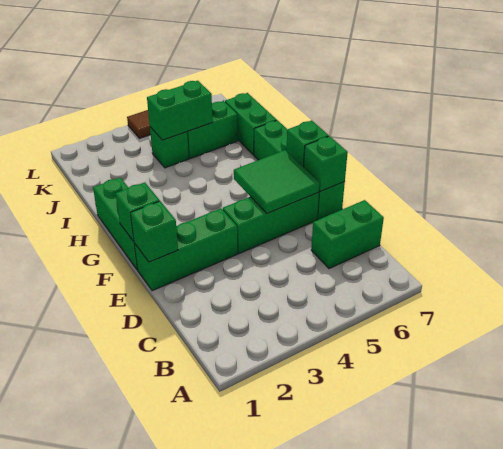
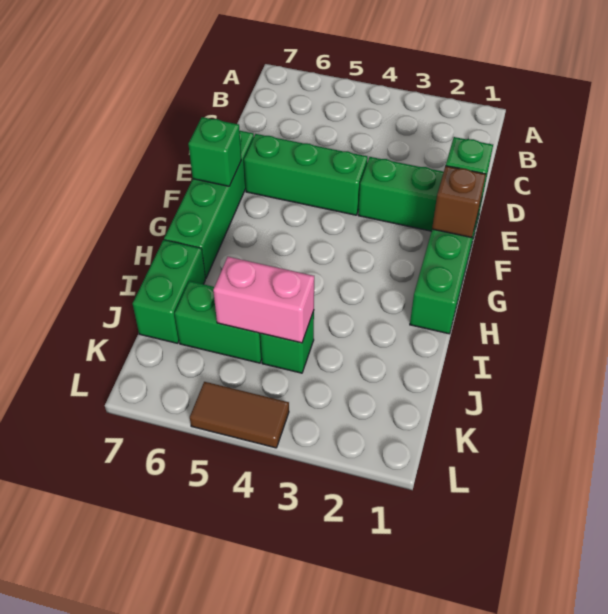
green brick C6:C7 level 1 -> none
green tile E5:F6 level 2 -> none
green brick E7 level 2 -> none
green brick F1 level 2 -> brown brick F1 level 2
green brick J4:J5 level 2 -> pink brick J4:J5 level 2

